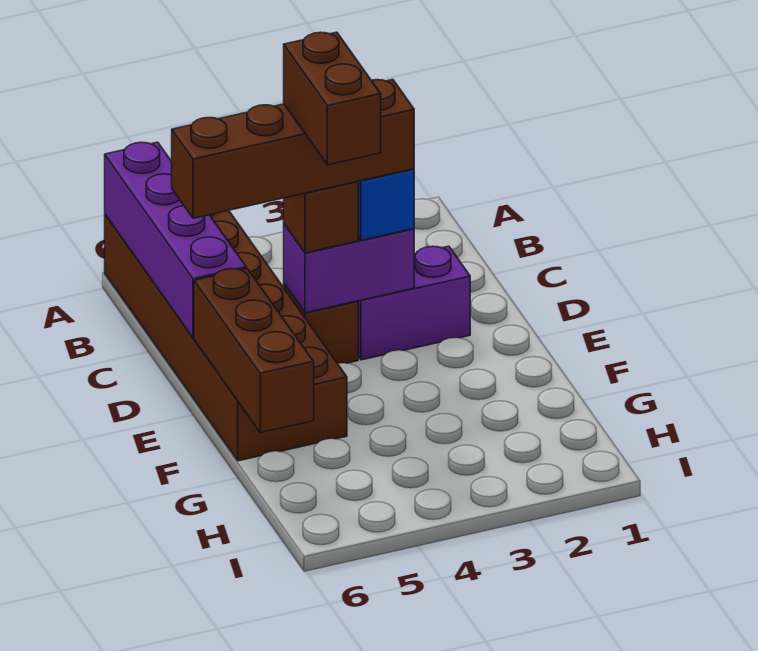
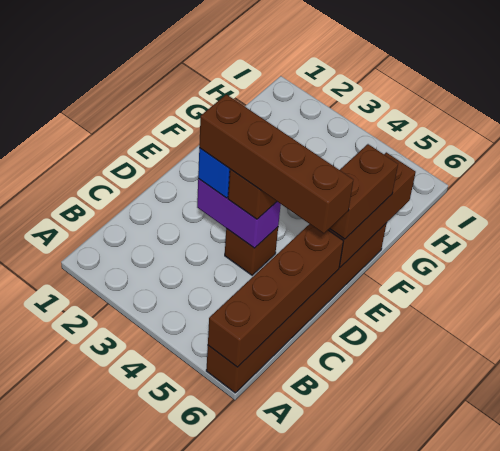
brown brick A5:F6 level 1 -> brown brick A6:F6 level 1
purple brick A6:D6 level 2 -> brown brick A6:D6 level 2
purple brick D2:D3 level 1 -> none
brown brick D4:E4 level 5 -> brown brick E6:F6 level 3

